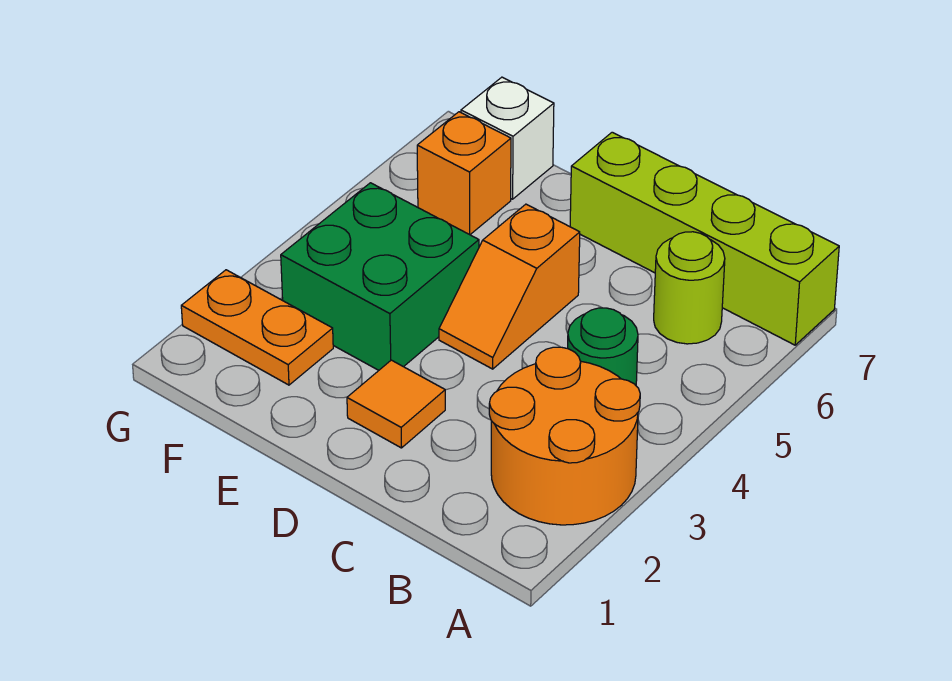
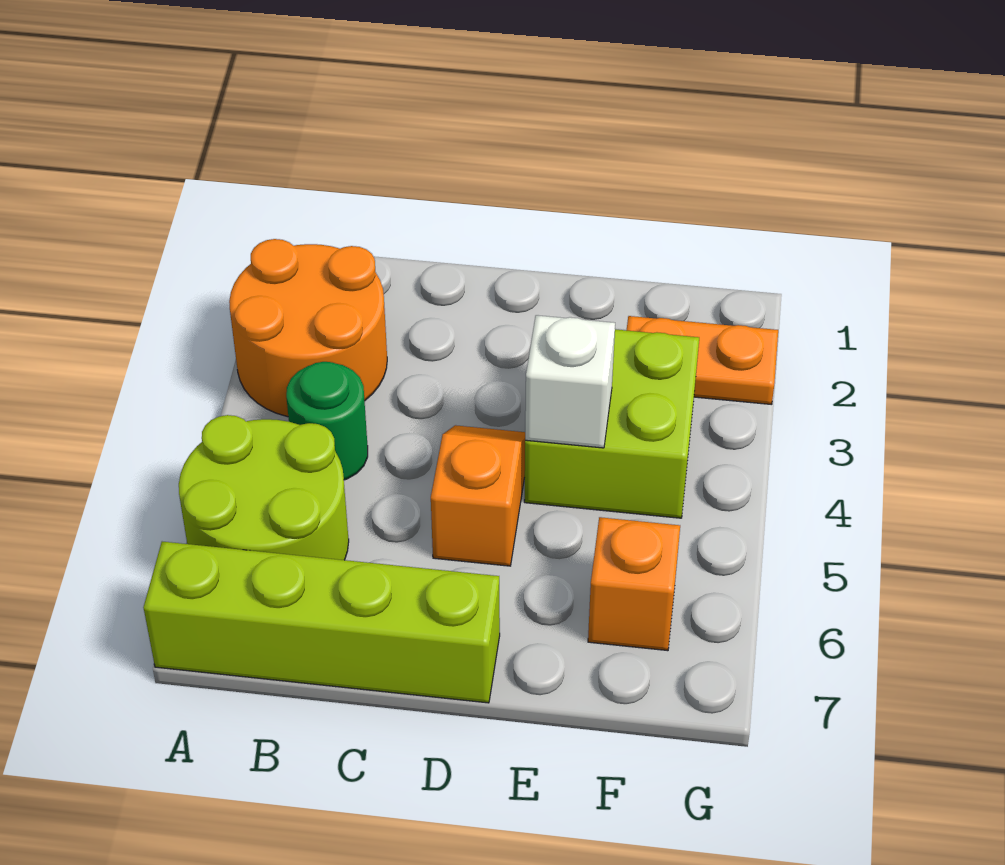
lime round brick B6 level 1 -> lime round brick A5:B6 level 1
orange tile D2 level 1 -> none
green brick E3:F4 level 1 -> lime brick E3:F4 level 1
white brick F7 level 1 -> white brick E4 level 2

